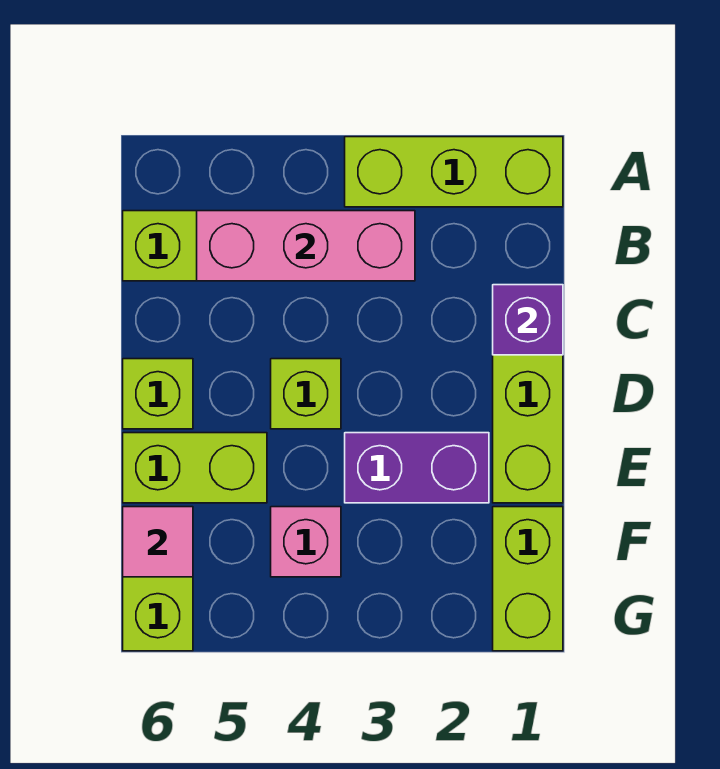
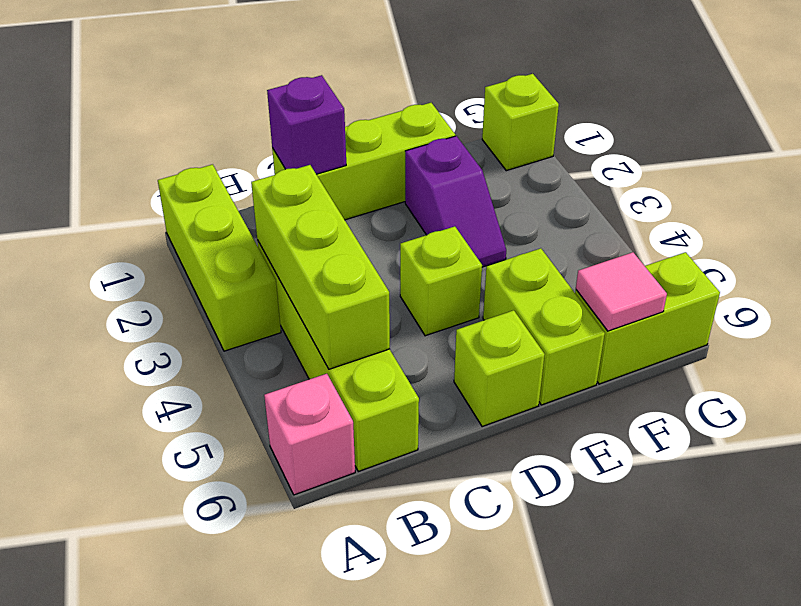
pink brick B3:B5 level 2 -> lime brick B3:B5 level 2
purple brick E2:E3 level 1 -> purple slope E2:E3 level 1 top 2
lime brick F1:G1 level 1 -> lime brick G1 level 1
pink brick F4 level 1 -> pink brick A6 level 1

